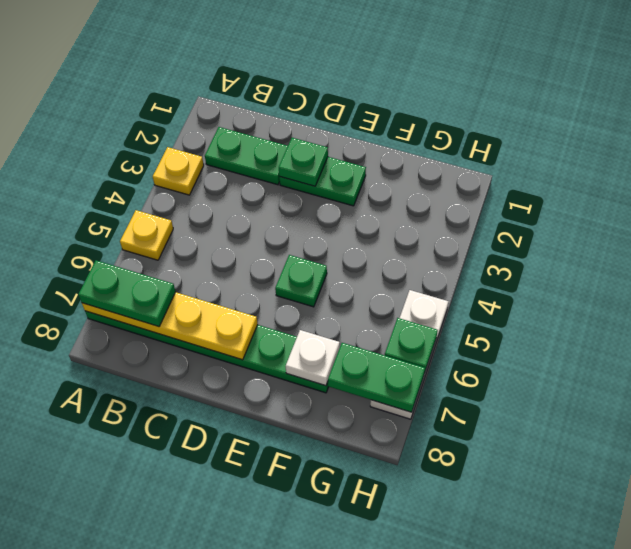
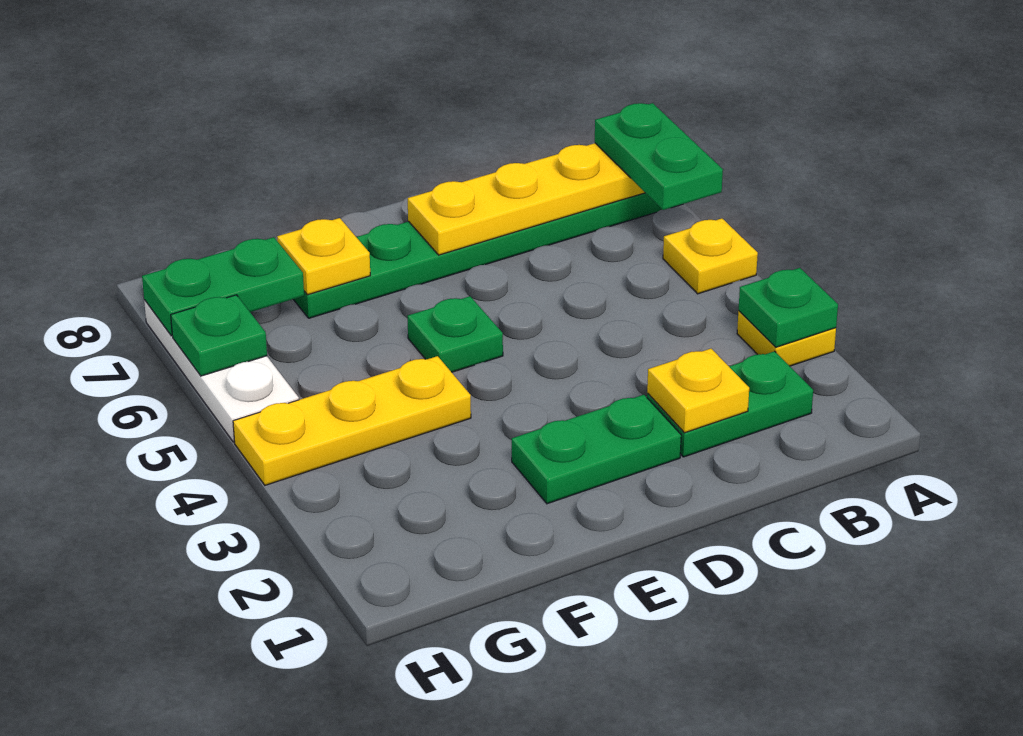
green plate A7:B7 level 3 -> green plate A6:A7 level 3
none -> yellow plate C2 level 2
green plate D2 level 2 -> green plate A3 level 2
none -> yellow plate F4:H4 level 1
white plate F7 level 2 -> yellow plate F7 level 2

